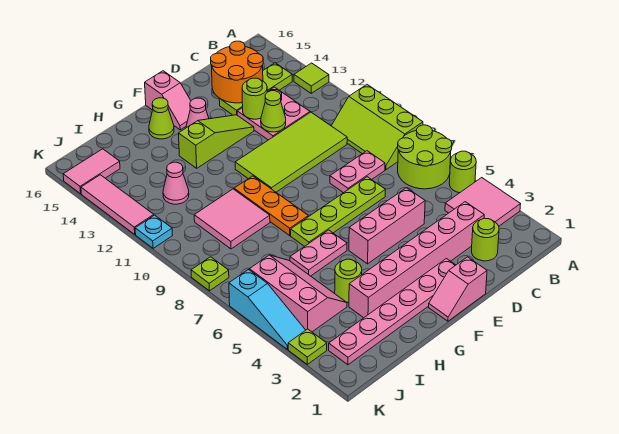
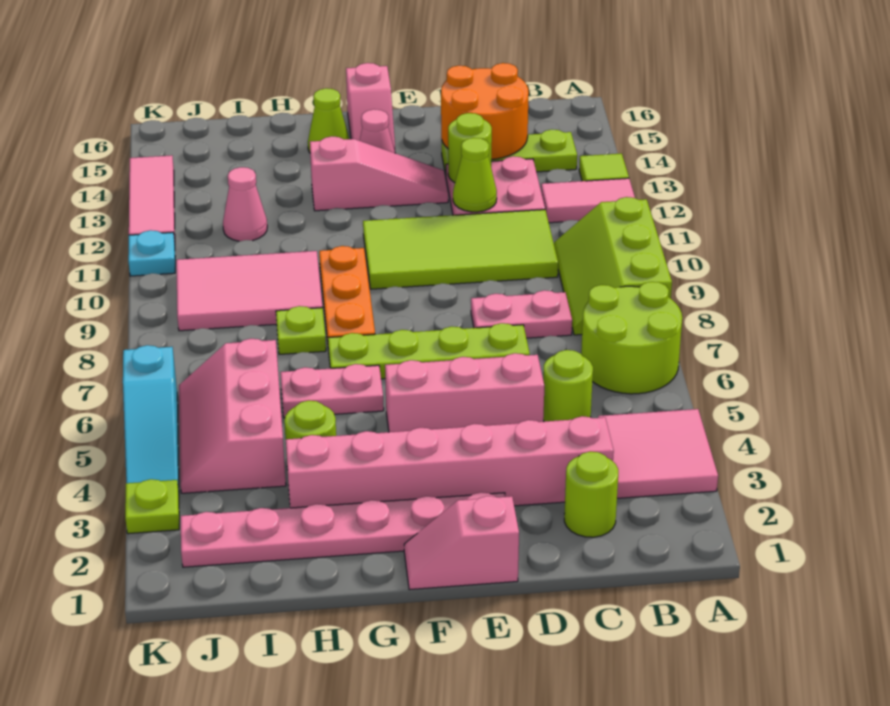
lime round brick A5 level 1 -> lime round brick C5 level 1
lime slope E13:G13 level 1 top G -> pink slope E13:G13 level 1 top G
pink tile H9:I10 level 1 -> pink tile H9:J10 level 1
pink slope I4:J6 level 1 top J -> pink slope I4:J6 level 1 top I
pink tile J15:K15 level 1 -> pink tile A12:B12 level 1
lime plate K8 level 1 -> lime plate H8 level 1

